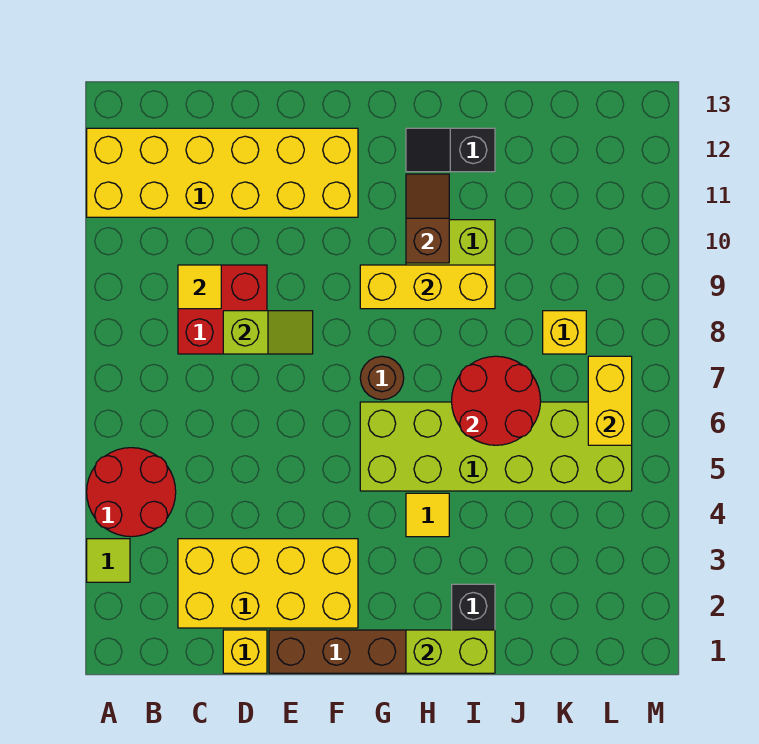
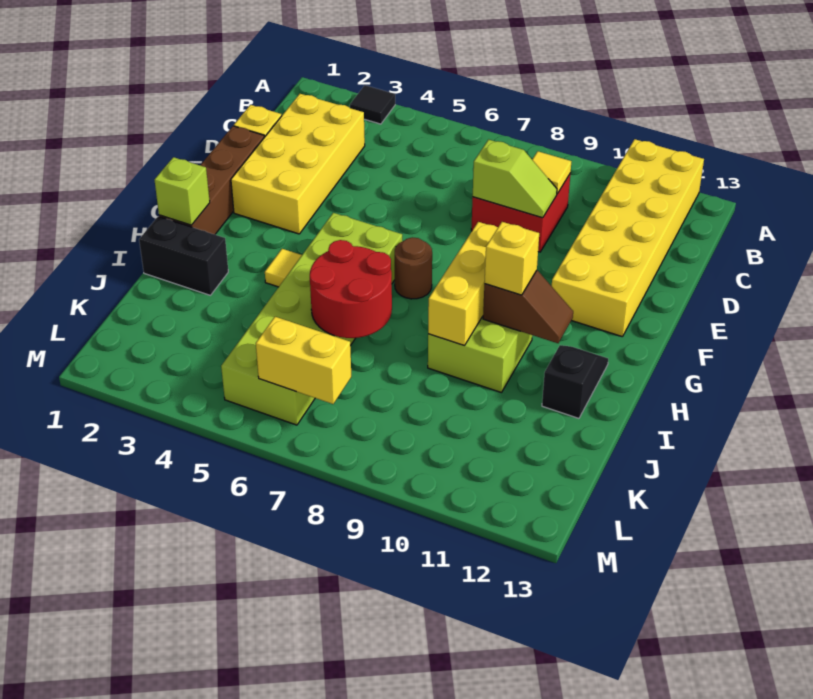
lime tile A3 level 1 -> black tile A3 level 1
red round brick A4:B5 level 1 -> none
lime slope D8:E8 level 2 top D -> lime slope D8:D9 level 2 top 8
lime brick H1:I1 level 2 -> lime brick H1 level 2
yellow brick K8 level 1 -> yellow brick H10 level 3

